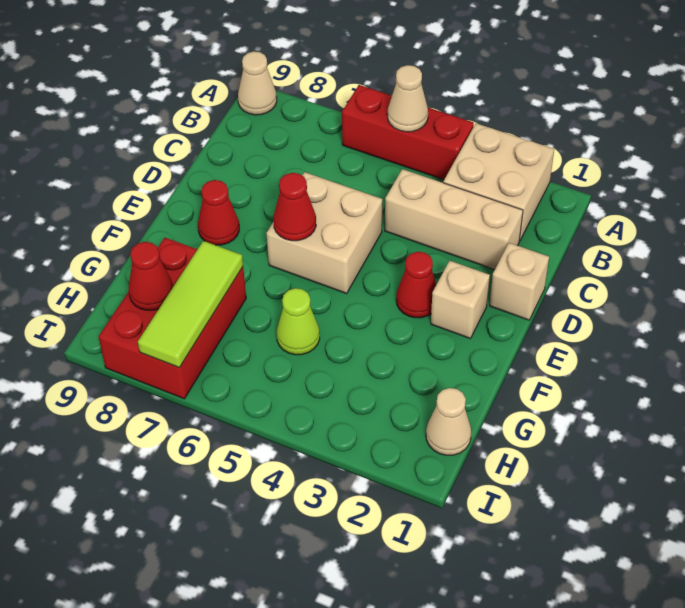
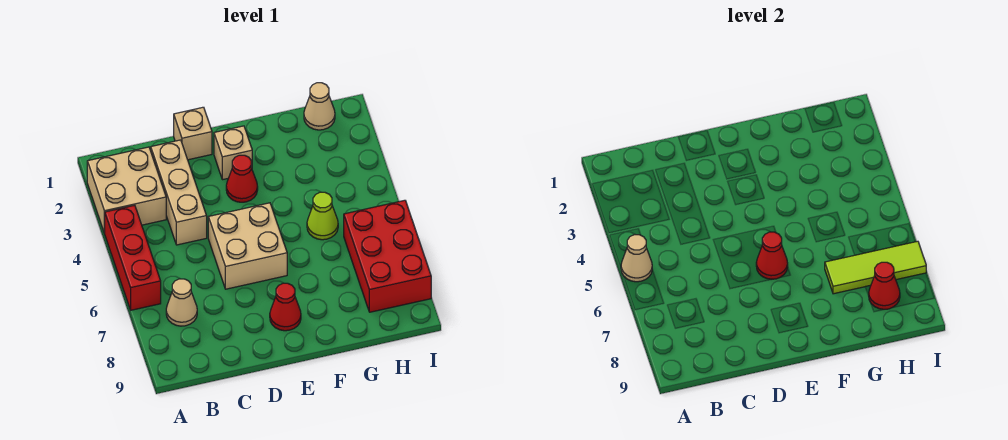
tan cone A9 level 1 -> tan cone B7 level 1
red brick G7:I8 level 1 -> red brick H6:I8 level 1

